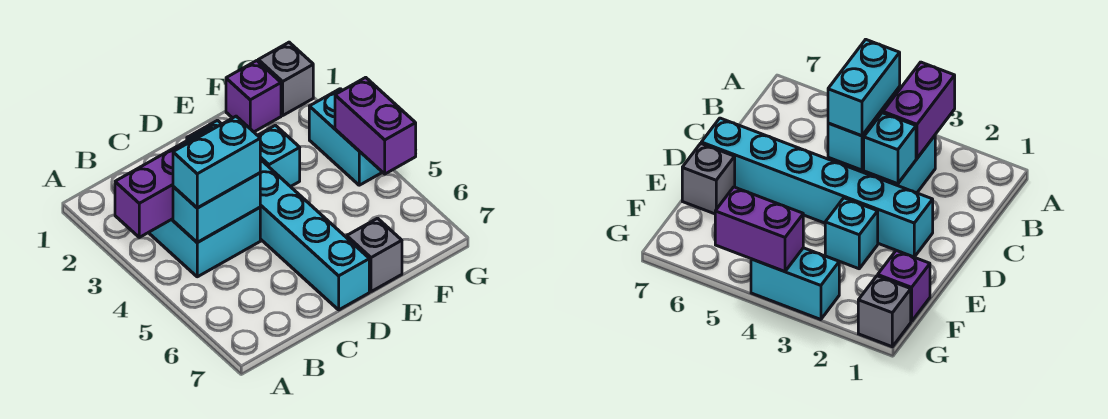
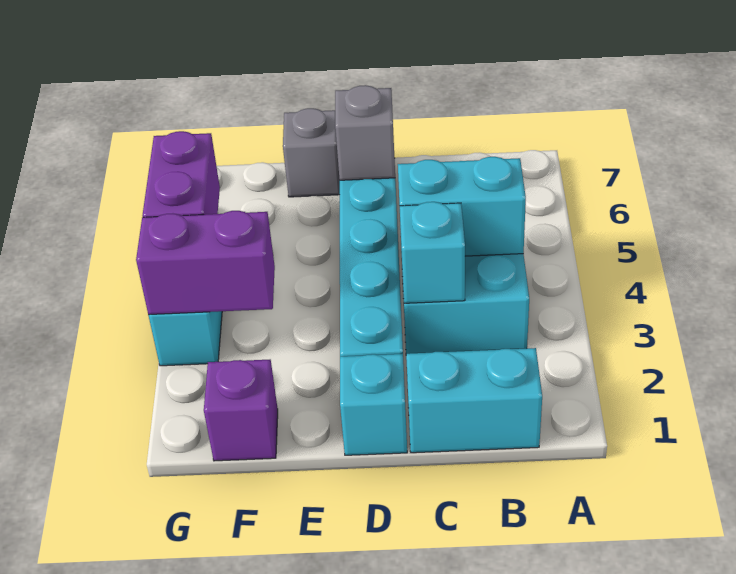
purple brick A3:B3 level 2 -> purple brick F3:G3 level 2
cyan brick B4:C4 level 3 -> cyan brick B1:C1 level 1
cyan brick E3 level 1 -> cyan brick D1 level 1
grey brick G1 level 1 -> grey brick D6 level 2

